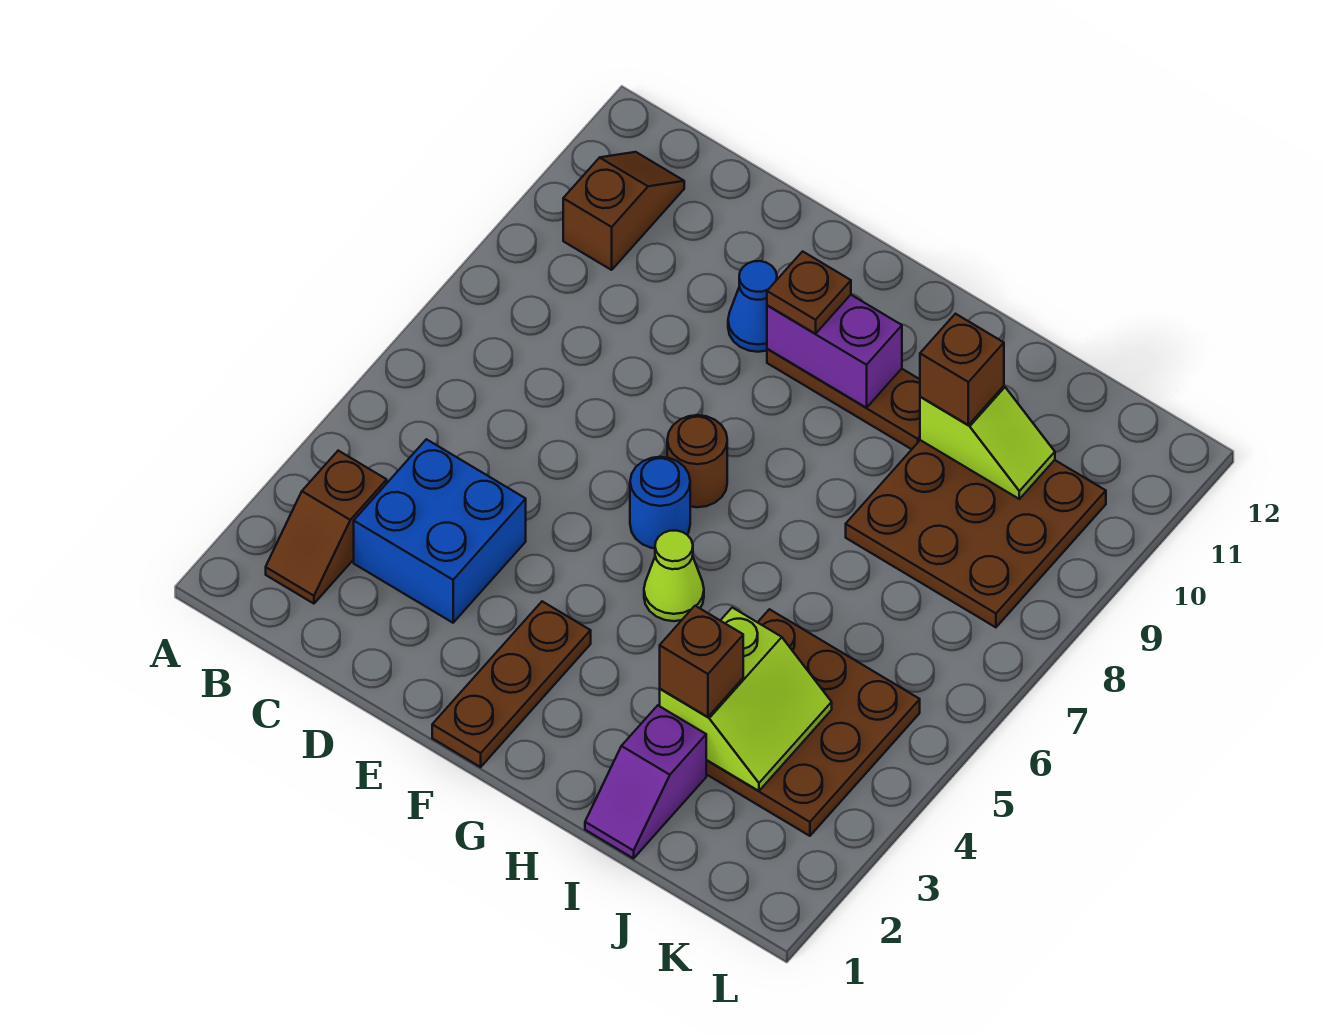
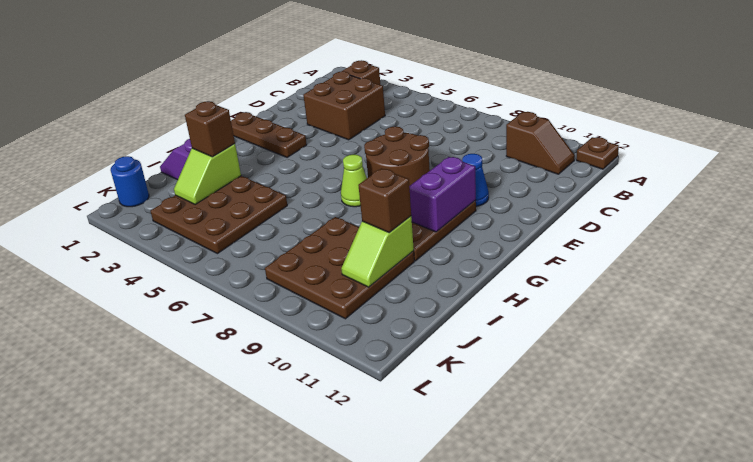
blue brick C3:D4 level 1 -> brown brick C3:D4 level 1
blue round brick F6 level 1 -> blue round brick K1 level 1
brown round brick F7 level 1 -> brown round brick E7:F8 level 1
brown plate F10 level 3 -> brown plate A12 level 1
lime cone G5 level 1 -> lime cone G7 level 1
lime slope I3:J4 level 2 top I -> lime slope I3:J3 level 2 top I

